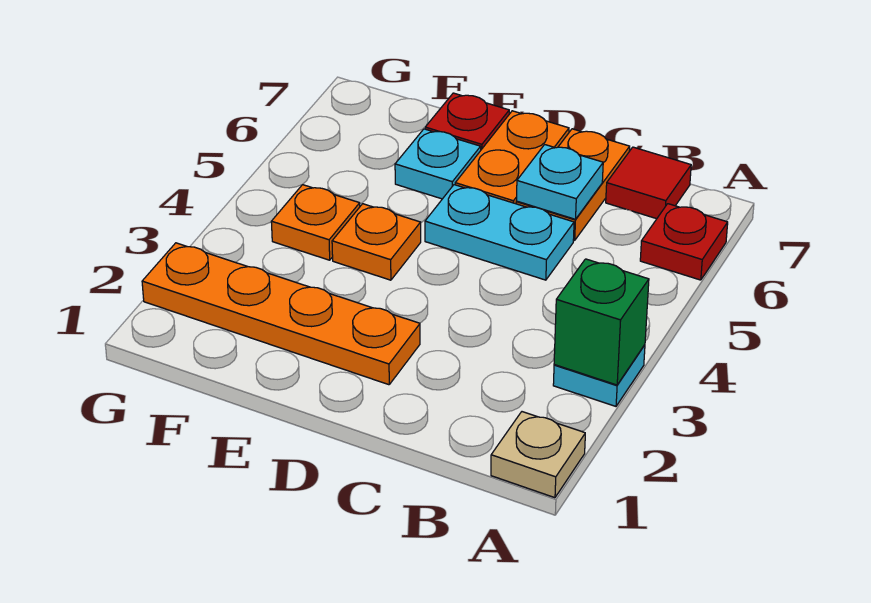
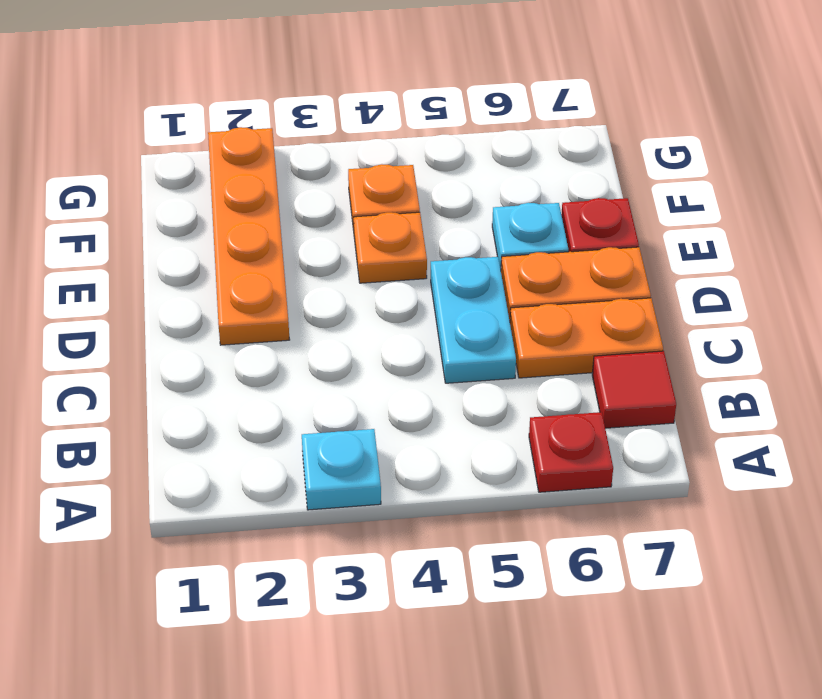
tan plate A1 level 1 -> none
green brick A3 level 2 -> none
cyan plate C6 level 2 -> none

